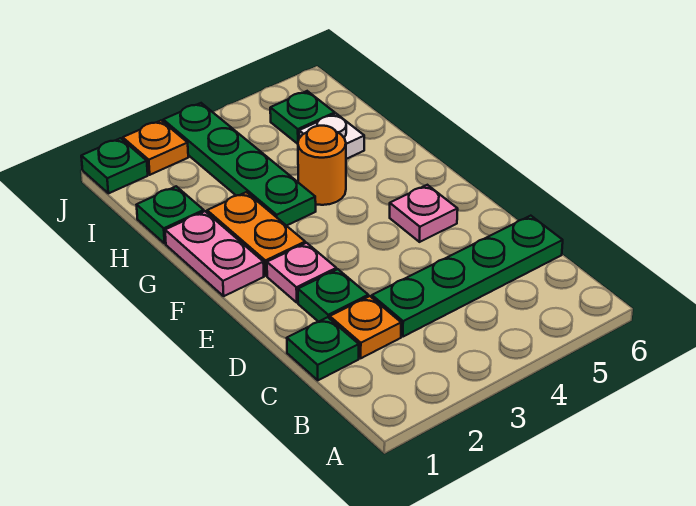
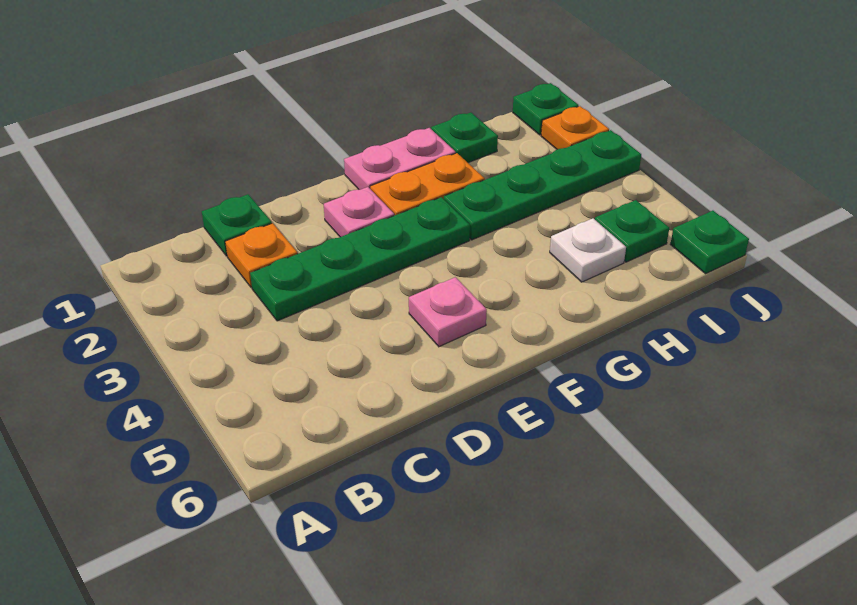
green plate C3:C6 level 1 -> green plate C3:F3 level 1
green plate D2 level 1 -> green plate J6 level 1
orange round brick G4 level 1 -> none

